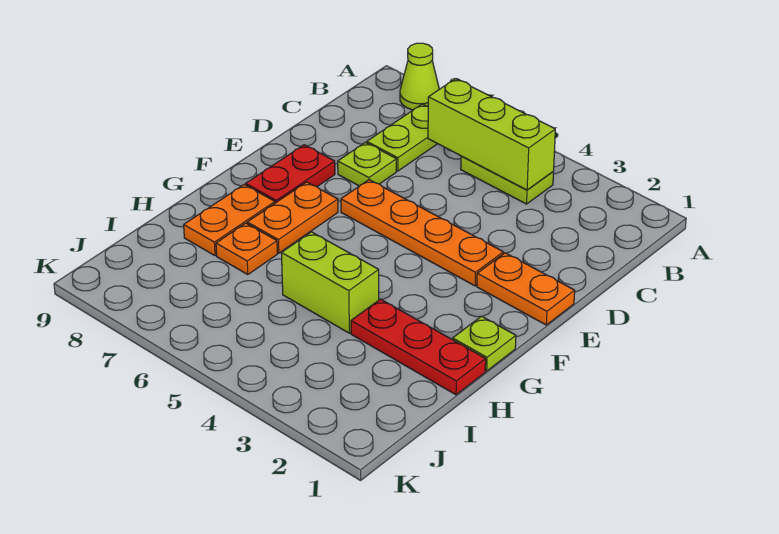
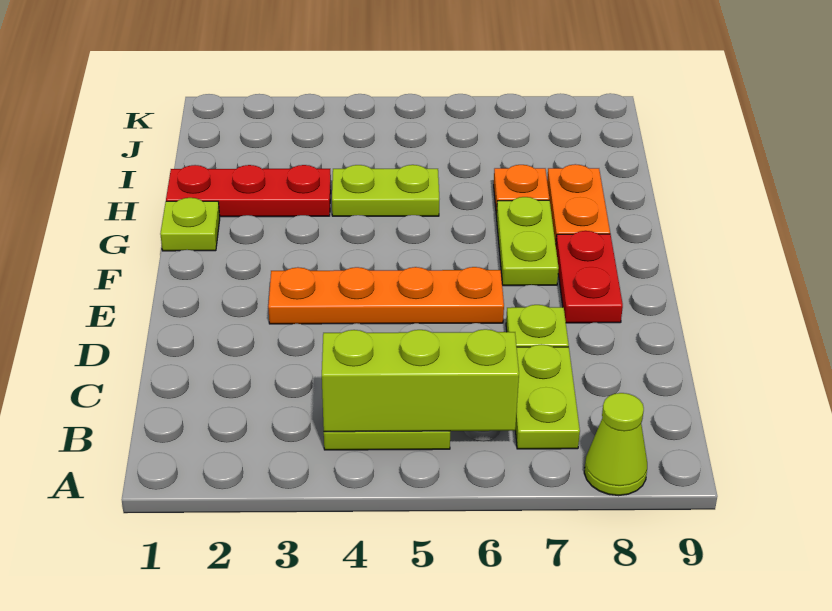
orange plate E1:E2 level 1 -> none
orange plate F7:G7 level 1 -> lime plate F7:G7 level 1
lime brick H4:H5 level 1 -> lime plate H4:H5 level 1

